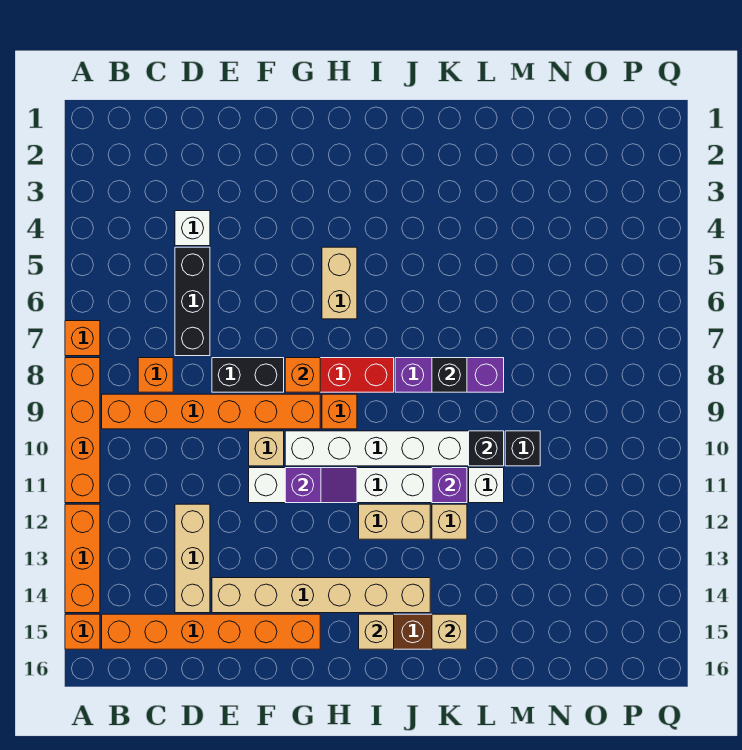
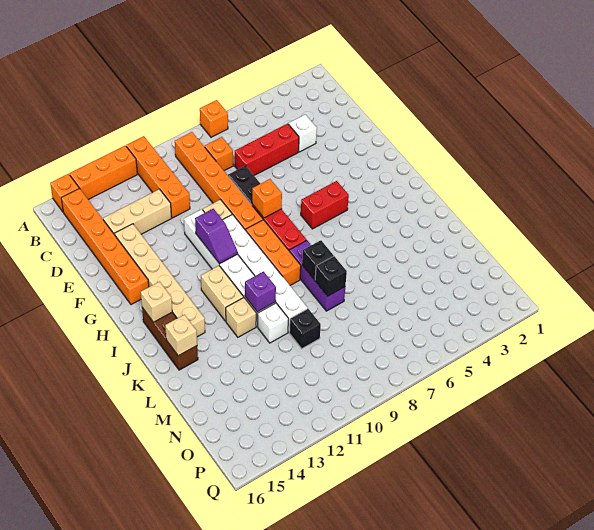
orange brick A8:A11 level 1 -> orange brick A11:D11 level 1
black brick D5:D7 level 1 -> red brick D5:D7 level 1
tan brick H5:H6 level 1 -> red brick H5:H6 level 1
orange brick H9 level 1 -> orange brick H9:J9 level 1
black brick L10 level 2 -> black brick L8 level 2

